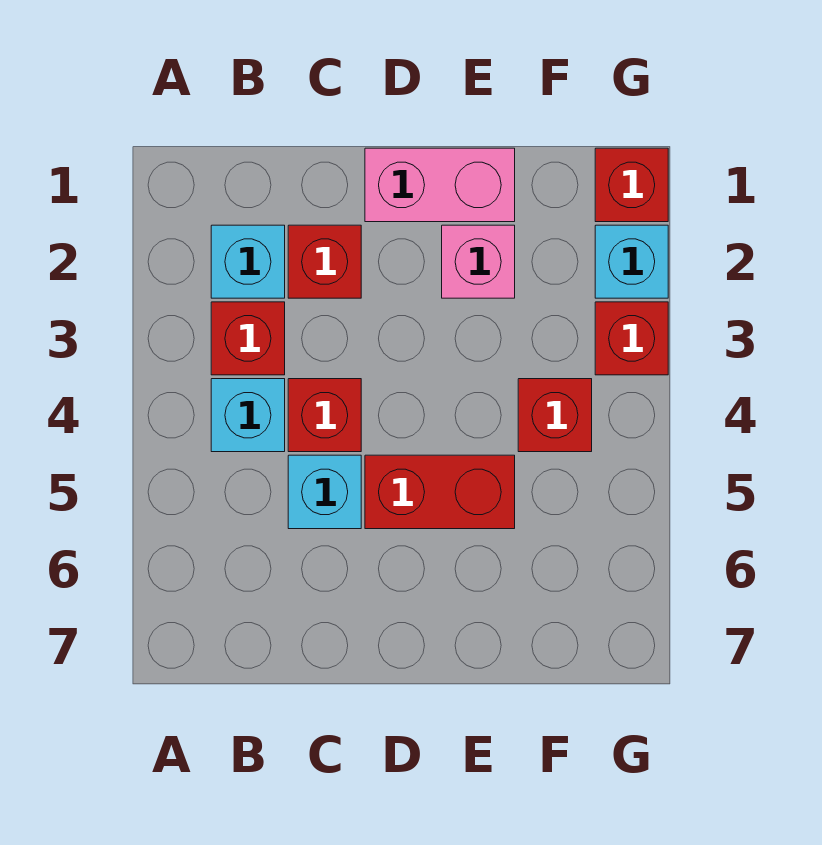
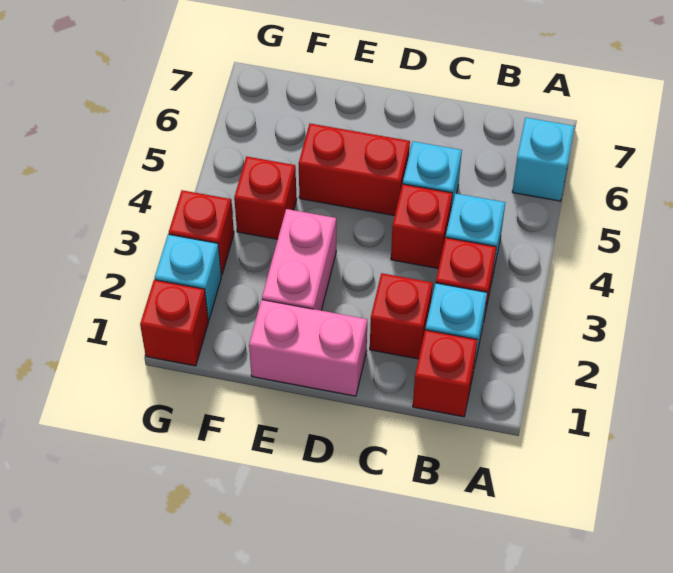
none -> cyan brick A6 level 1
none -> red brick B1 level 1
pink brick E2 level 1 -> pink brick E2:E3 level 1

